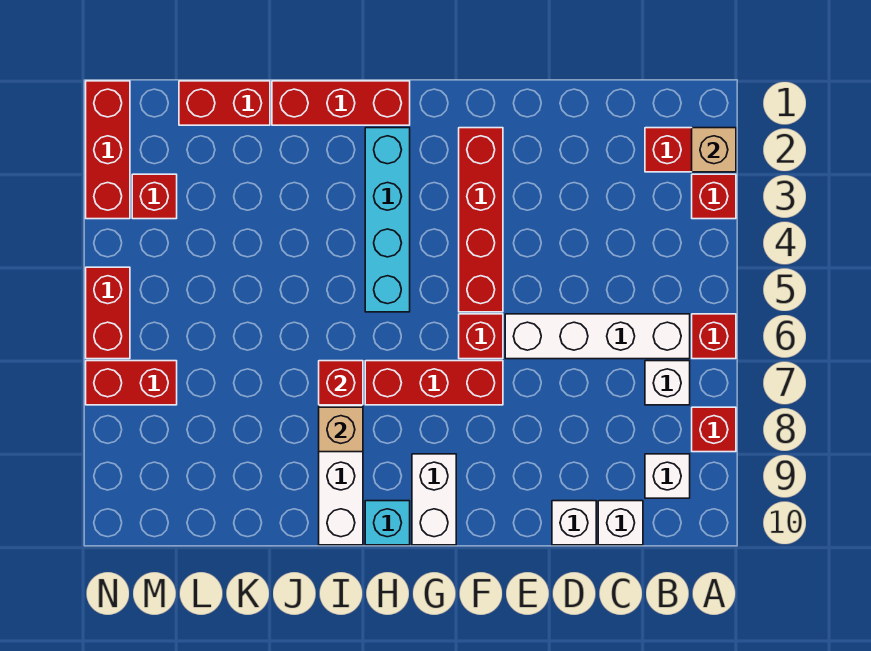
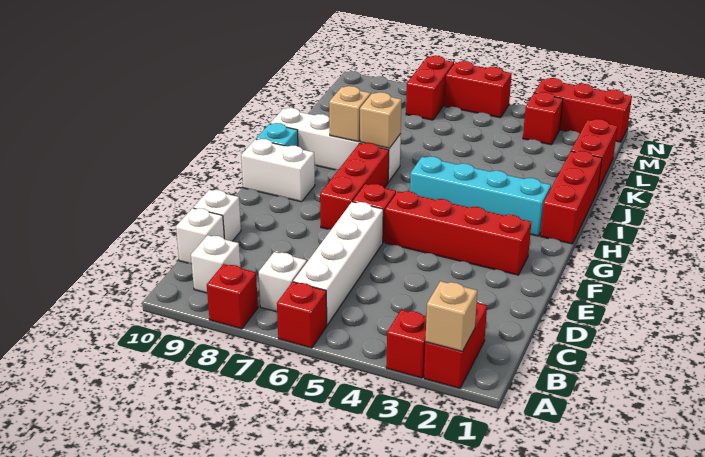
red brick I7 level 2 -> tan brick I7 level 2

